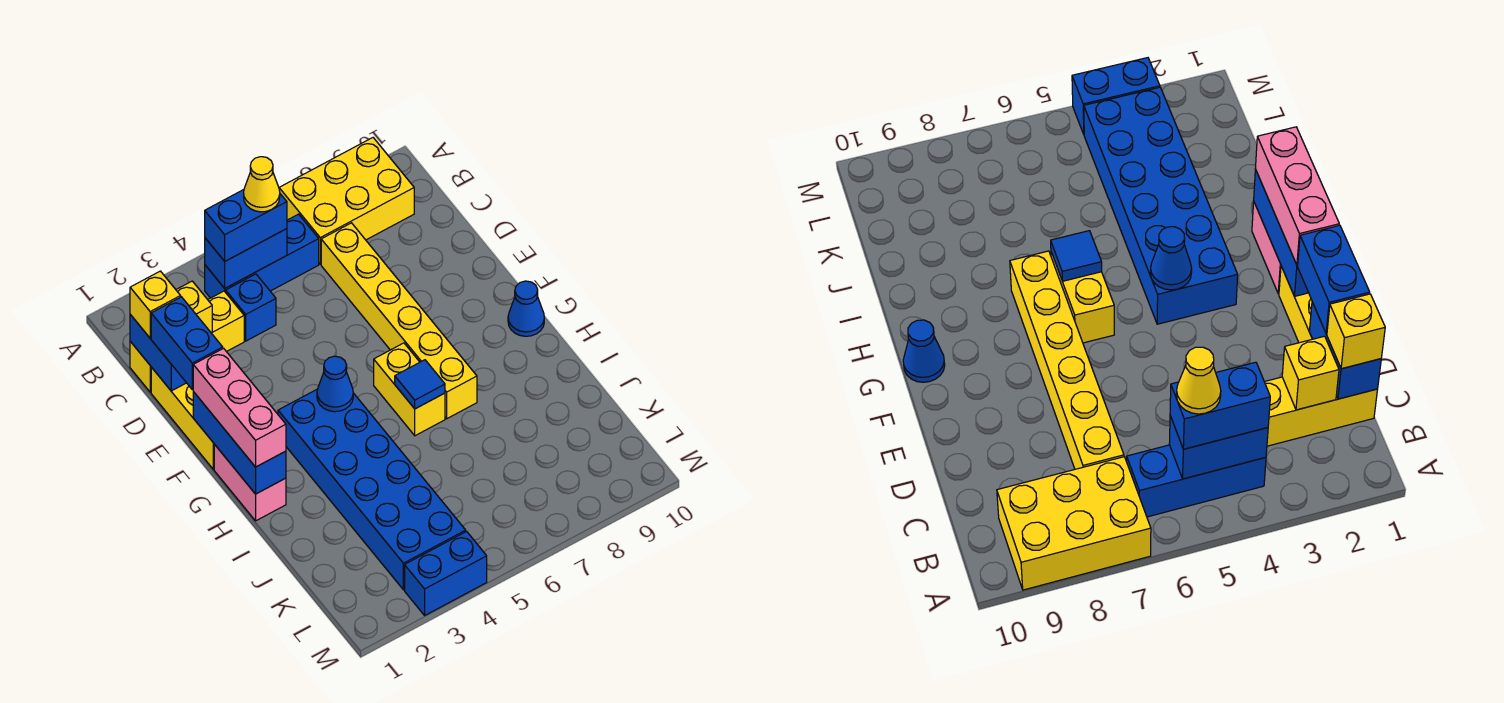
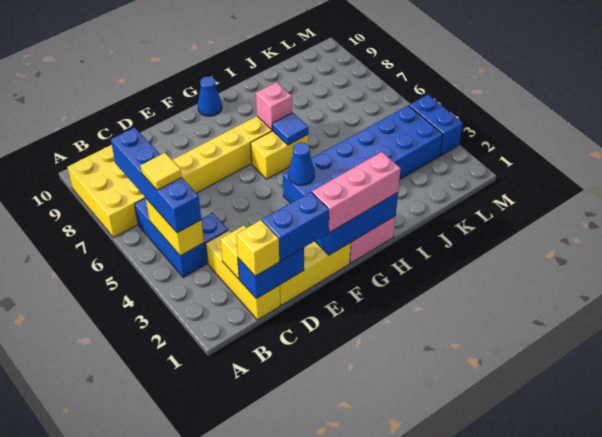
blue brick B4:B5 level 2 -> yellow brick B4:B5 level 2
blue brick B4:B5 level 3 -> blue brick B4:B7 level 3
yellow cone B5 level 4 -> yellow tile B5 level 4
none -> pink brick H7 level 2

